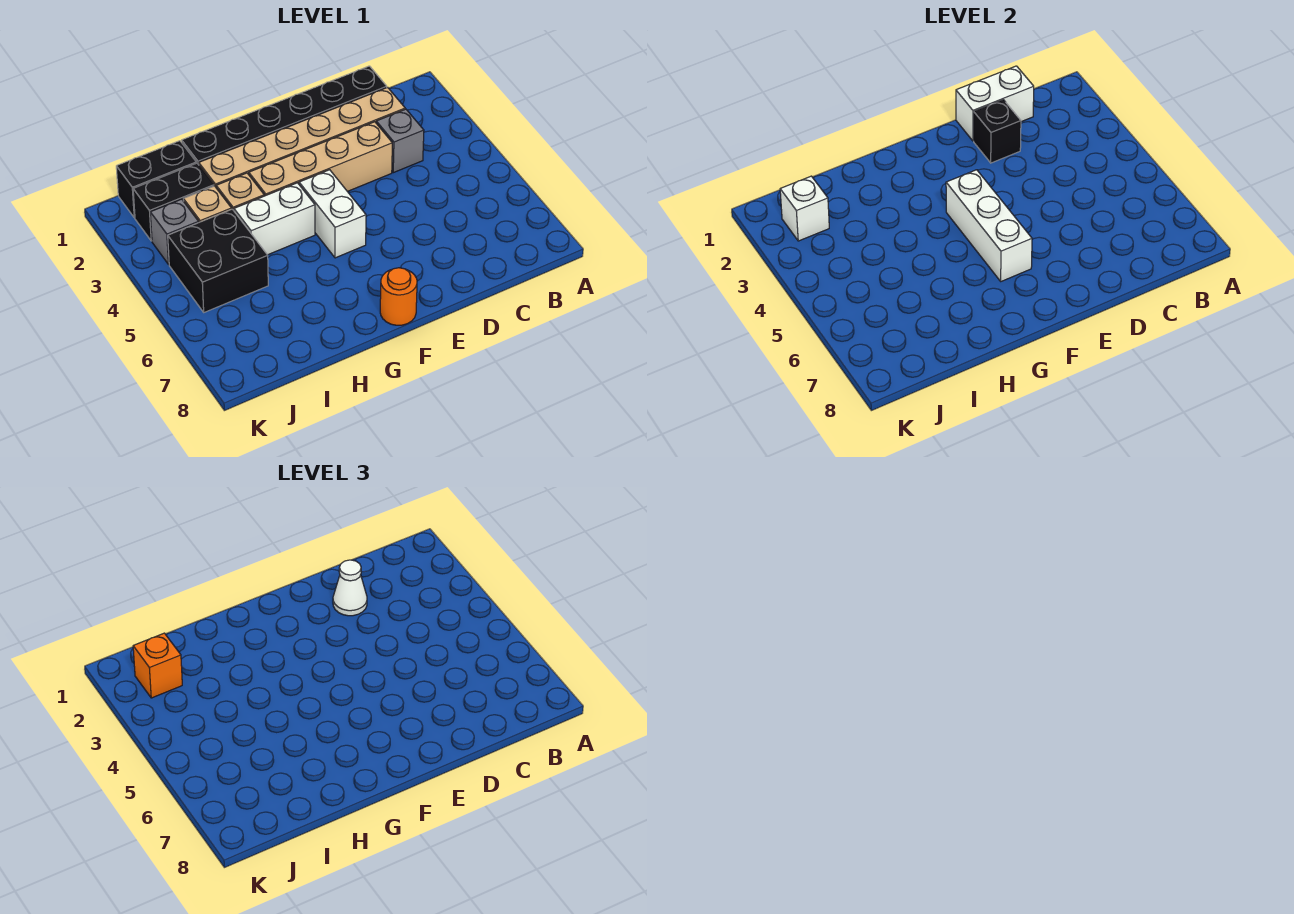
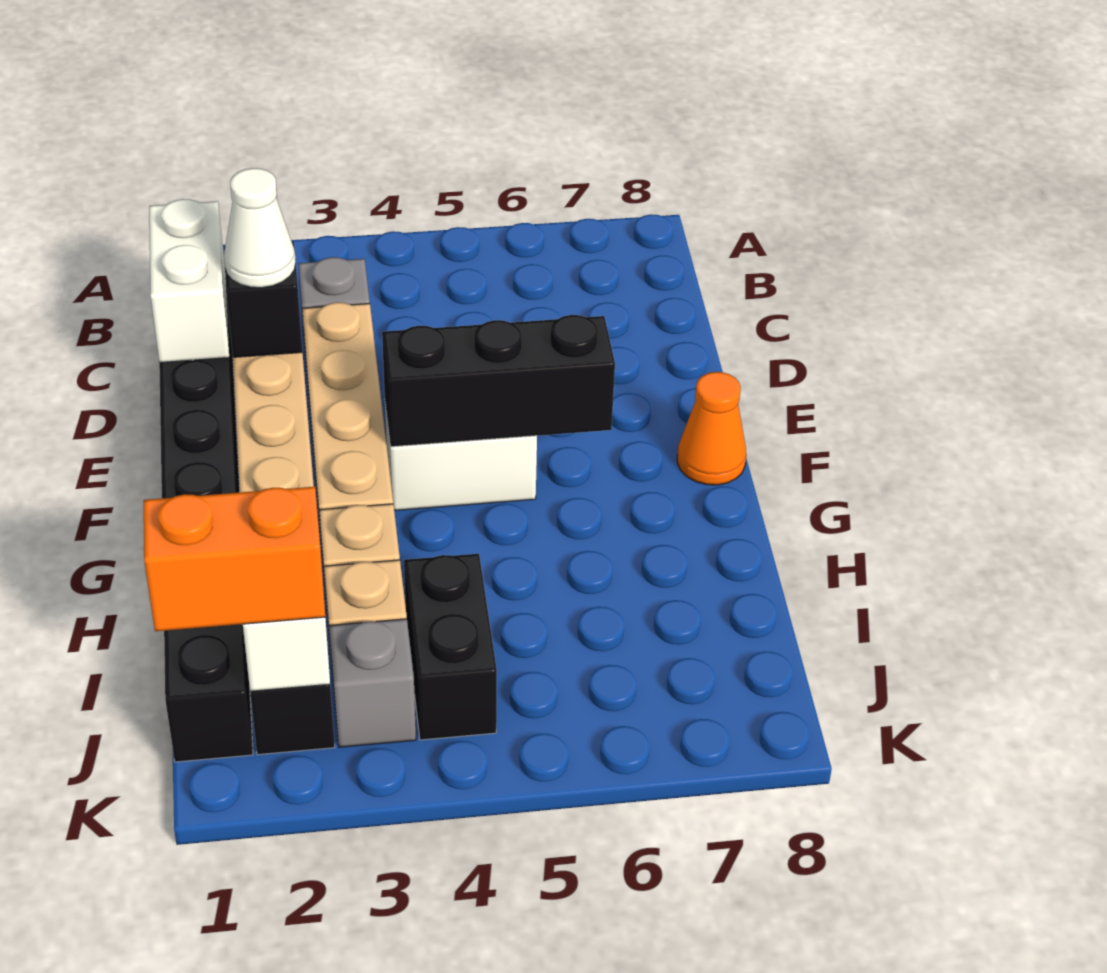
white brick F4:F6 level 2 -> black brick F4:F6 level 2
orange round brick F8 level 1 -> orange cone F8 level 1
white brick G4:H4 level 1 -> none
black brick I4:J5 level 1 -> black brick I4:J4 level 1
orange brick J2 level 3 -> orange brick J1:J2 level 3

